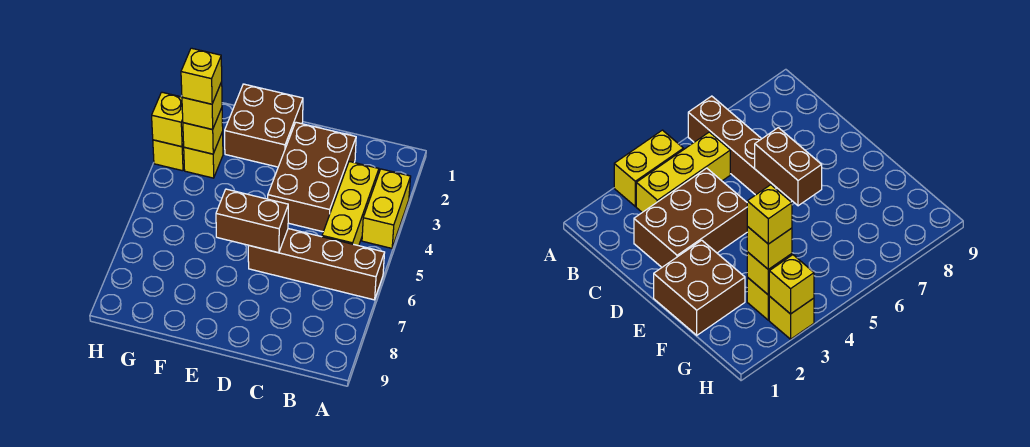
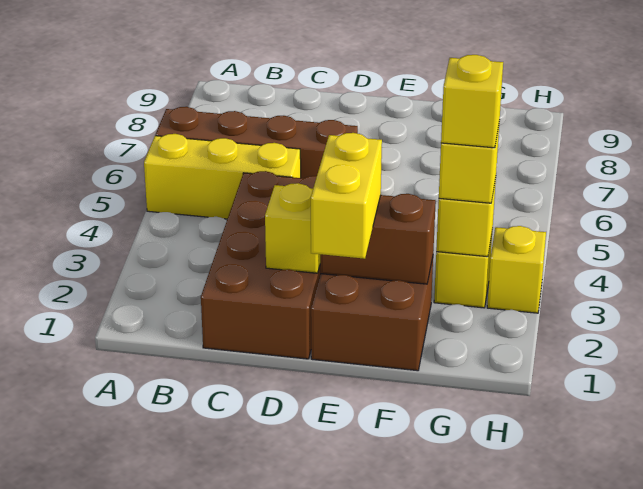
yellow brick A3:A4 level 1 -> yellow brick E1:E2 level 3
yellow brick B3:B5 level 1 -> yellow brick A5:C5 level 1
brown brick C2:D4 level 1 -> brown brick C1:D4 level 1
brown brick D6:E6 level 2 -> brown brick E2:F2 level 2
yellow brick H3 level 2 -> yellow brick D2 level 2

